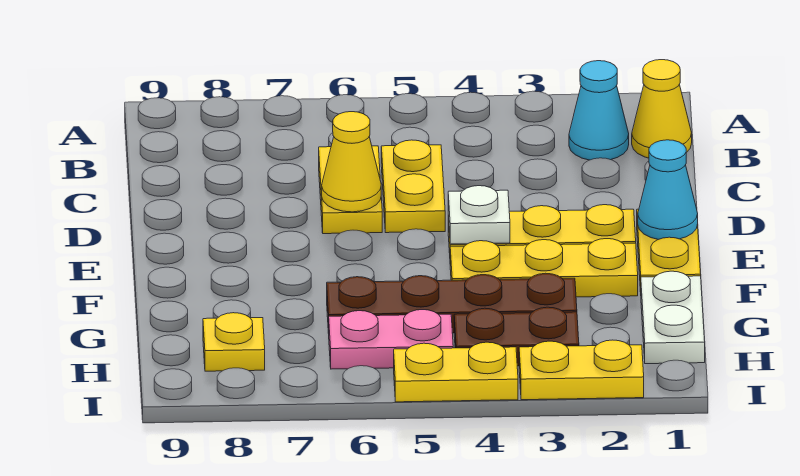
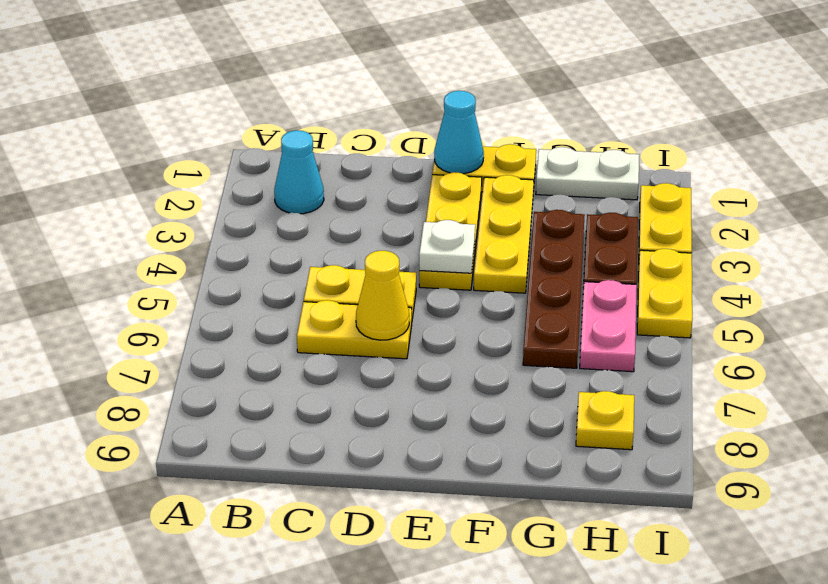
yellow cone B1 level 1 -> none

